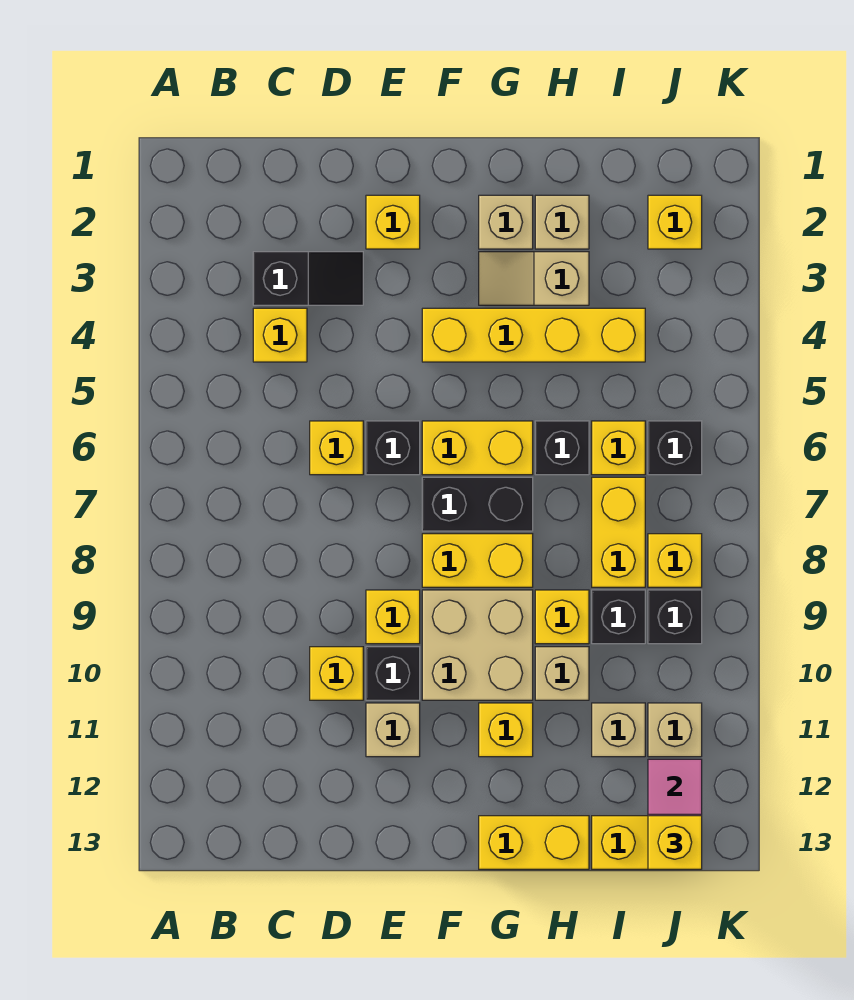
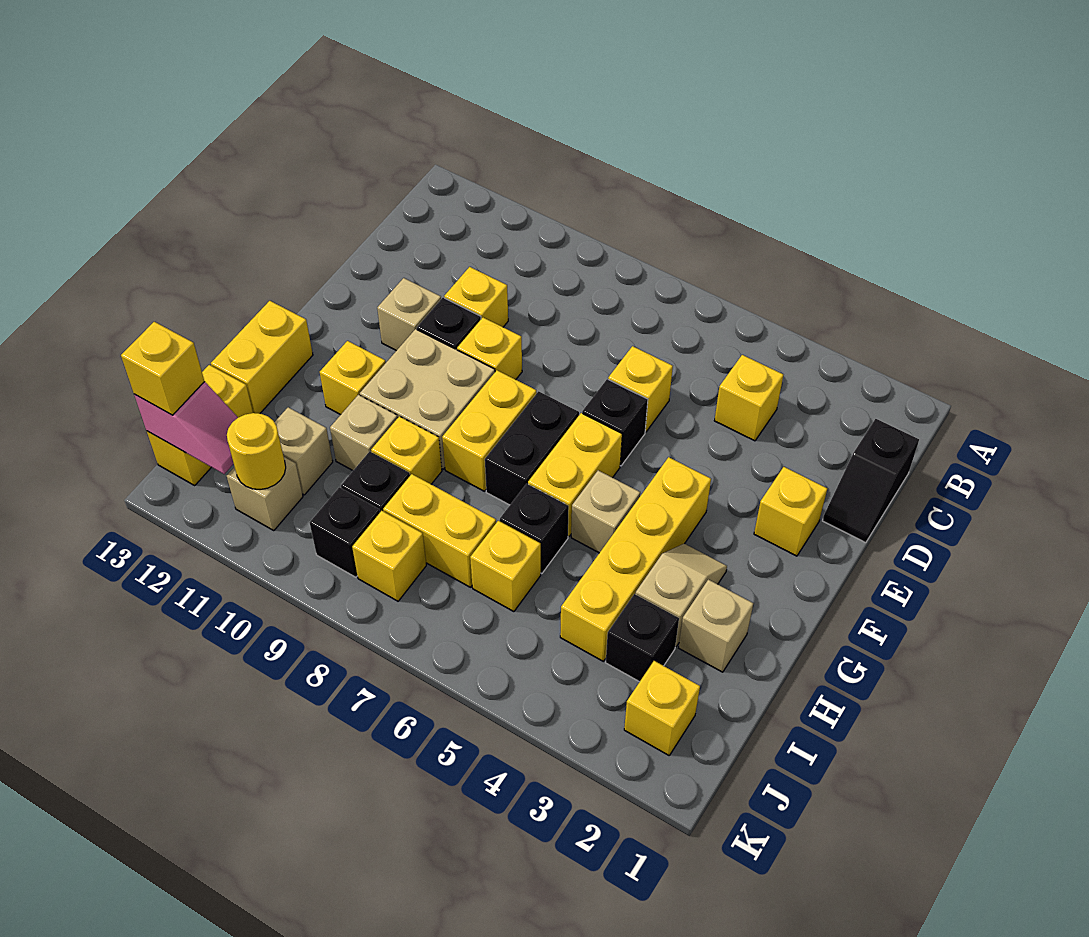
black slope C3:D3 level 1 top C -> black slope C1:D1 level 1 top C
tan brick G2 level 1 -> tan brick G5 level 1
black brick J6 level 1 -> black brick I3 level 1
none -> yellow round brick J11 level 2

